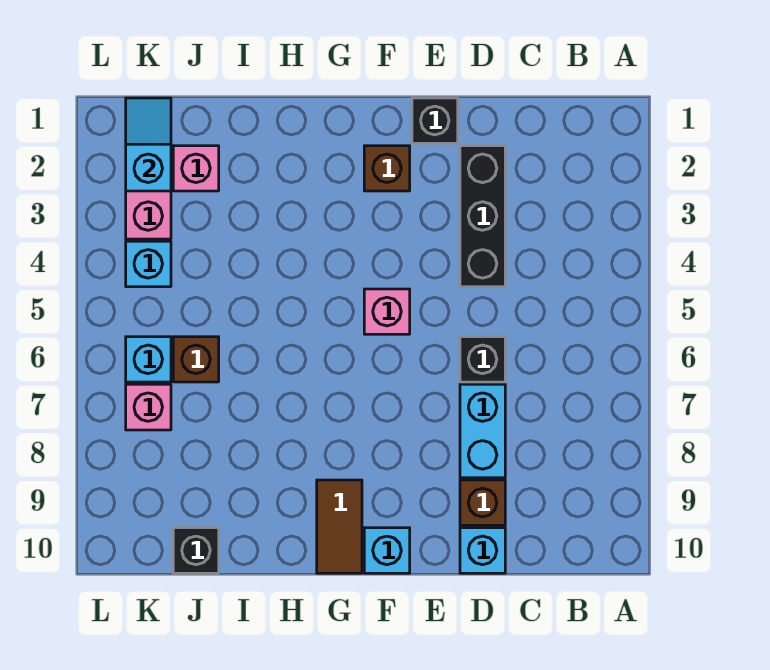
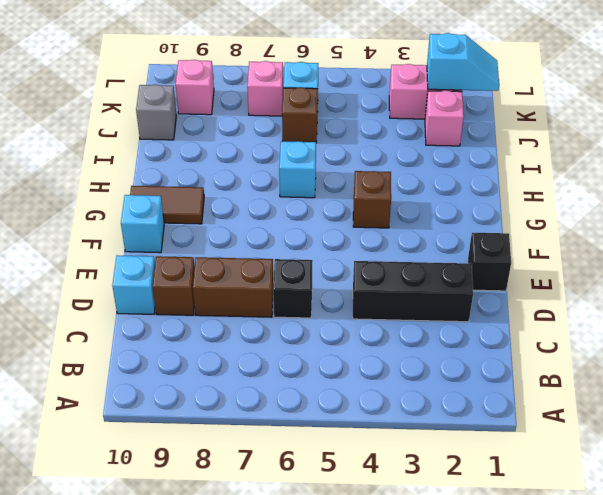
cyan brick D7:D8 level 1 -> brown brick D7:D8 level 1
brown brick F2 level 1 -> brown brick G4 level 1
pink brick F5 level 1 -> pink brick K9 level 1
black brick J10 level 1 -> grey brick J10 level 1
cyan brick K4 level 1 -> cyan brick H6 level 1

